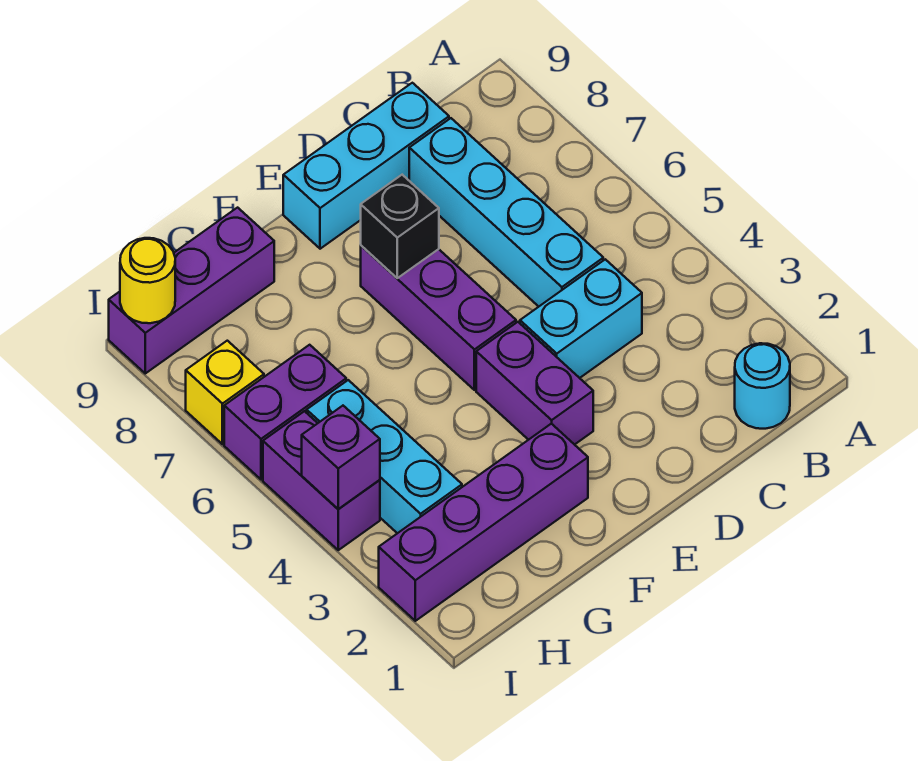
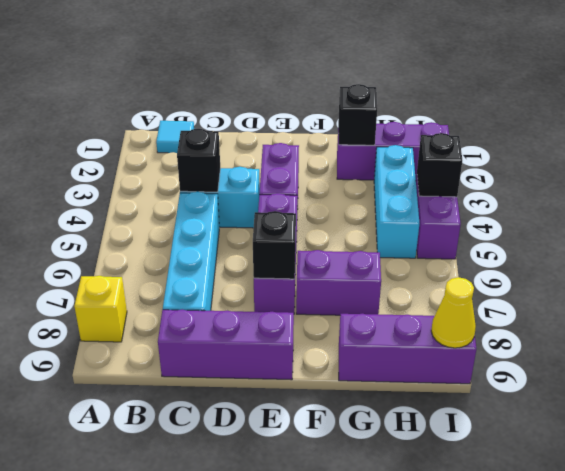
cyan round brick B1 level 1 -> cyan tile B1 level 1
none -> black brick C4 level 2
cyan brick C9:E9 level 1 -> purple brick C9:E9 level 1
purple brick F2:I2 level 1 -> purple brick G2:I2 level 1
none -> black brick G2 level 2
purple brick H6:I6 level 1 -> purple brick F7:G7 level 1
purple brick I4 level 2 -> black brick I4 level 2
yellow brick I7 level 1 -> yellow brick A8 level 1
yellow round brick I9 level 2 -> yellow cone I9 level 2

